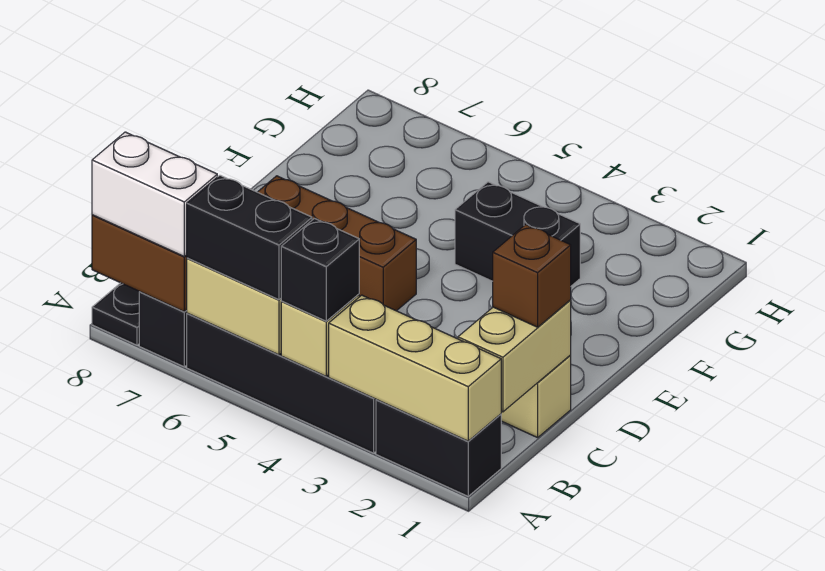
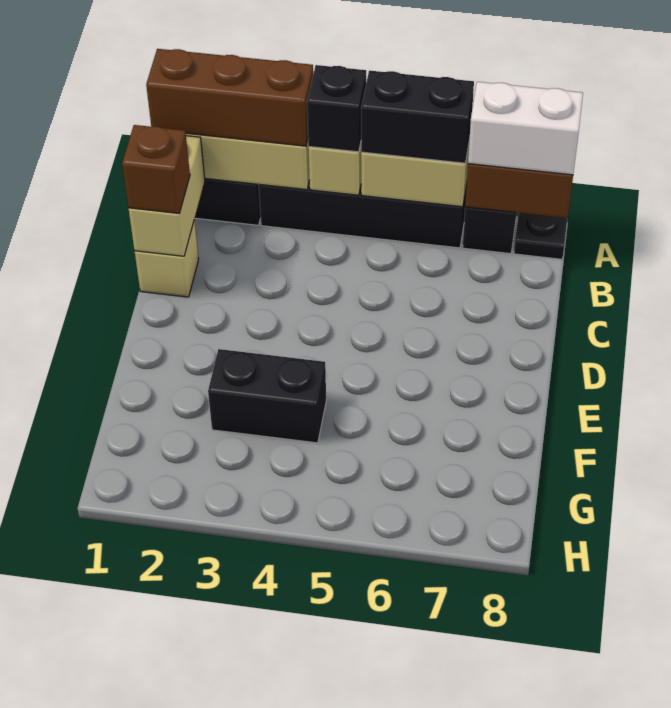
brown brick D5:D7 level 1 -> brown brick A1:A3 level 3

